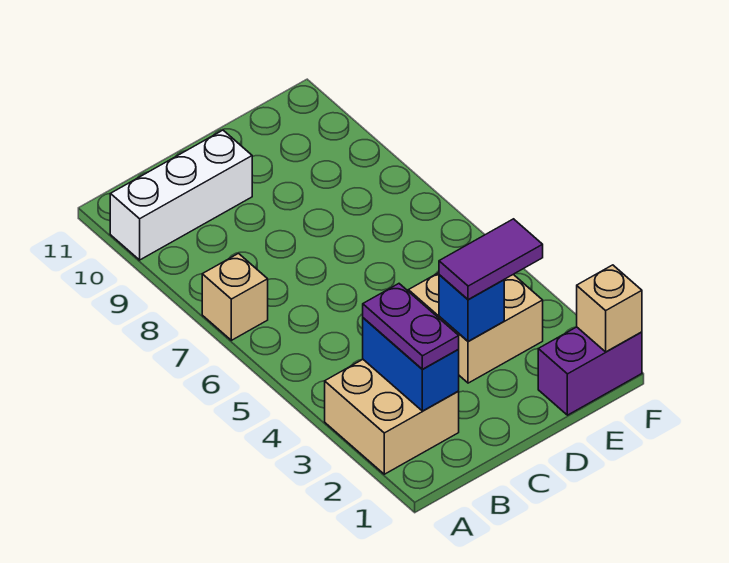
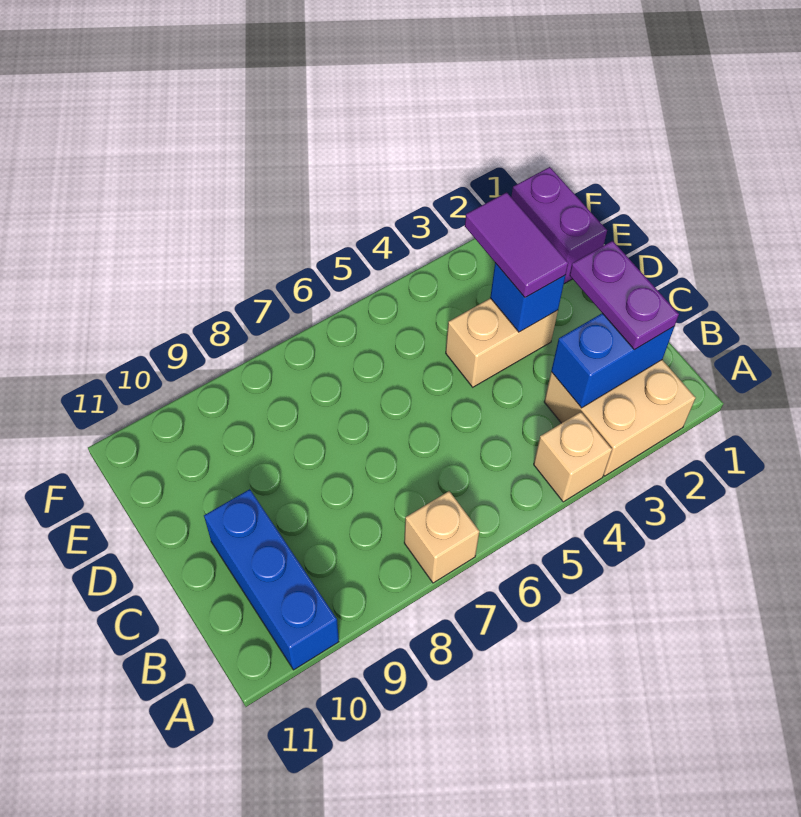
white brick A10:C10 level 1 -> blue brick A10:C10 level 1
purple plate B2:B3 level 3 -> purple plate B2:C2 level 3
tan brick D3:E4 level 1 -> tan brick D3:D4 level 1
tan brick F1 level 2 -> tan brick A4 level 1

